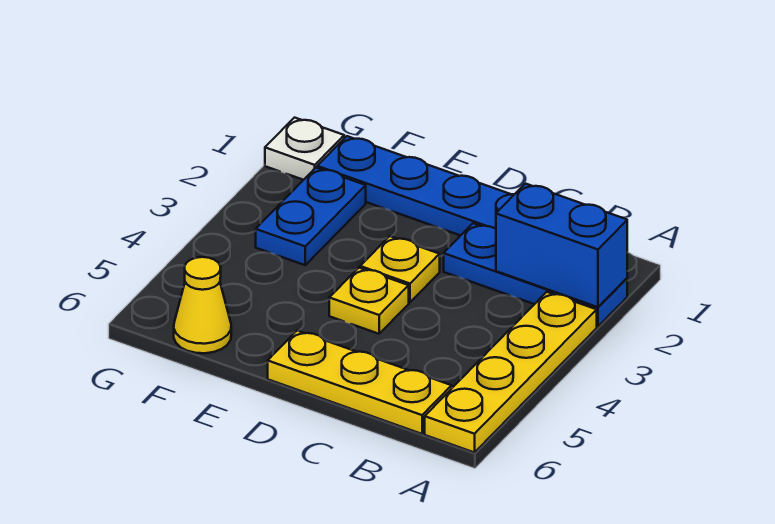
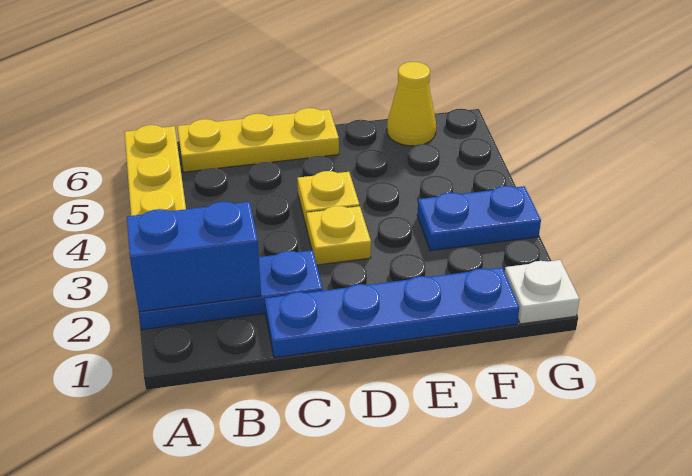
blue plate F2:F3 level 1 -> blue plate F3:G3 level 1

